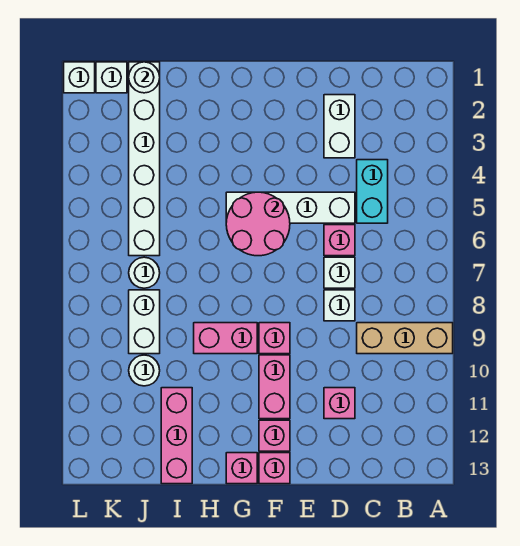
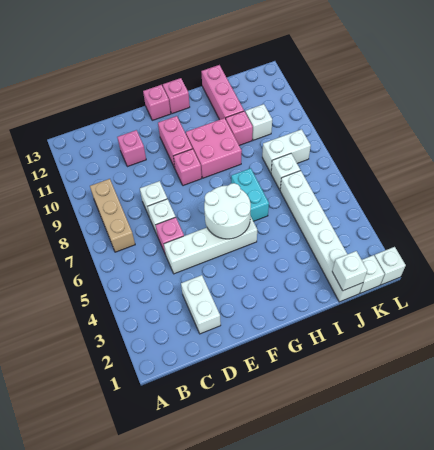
tan brick A9:C9 level 1 -> tan brick B7:B9 level 1
cyan brick C4:C5 level 1 -> cyan brick H6:H7 level 1
pink round brick F5:G6 level 2 -> white round brick F5:G6 level 2
pink brick F12 level 1 -> pink brick I10 level 1
pink brick G9:H9 level 1 -> pink brick G9:H10 level 1
white round brick J1 level 2 -> white brick J1 level 2
white round brick J7 level 1 -> white brick J7 level 1
white brick J8:J9 level 1 -> white brick J8:K8 level 1
white round brick J10 level 1 -> white brick J10 level 1

